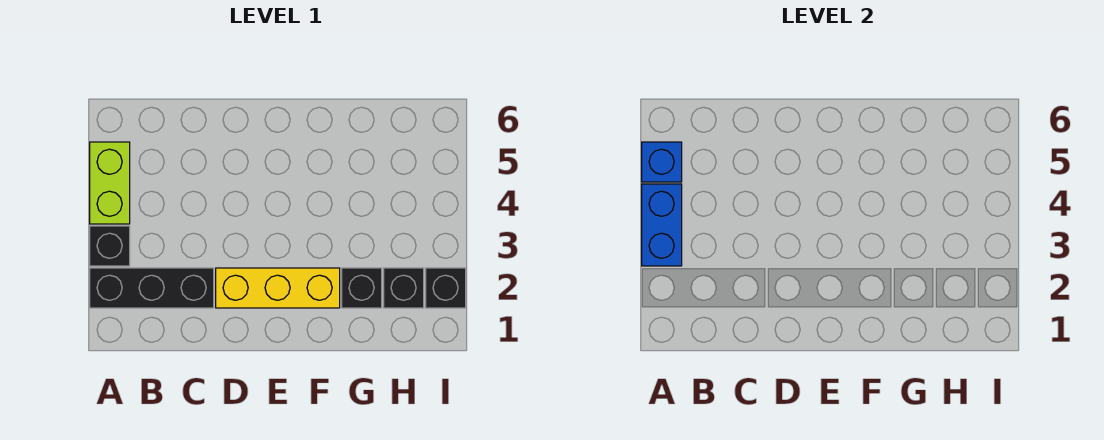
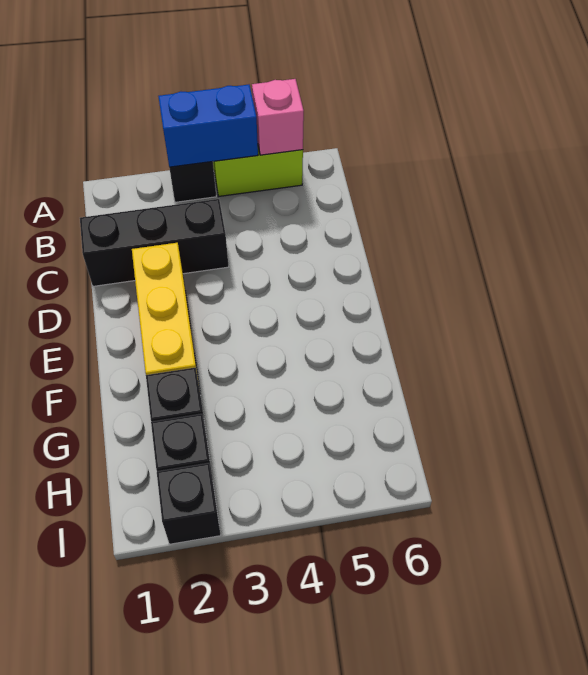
black brick A2:C2 level 1 -> black brick C1:C3 level 1
blue brick A5 level 2 -> pink brick A5 level 2

